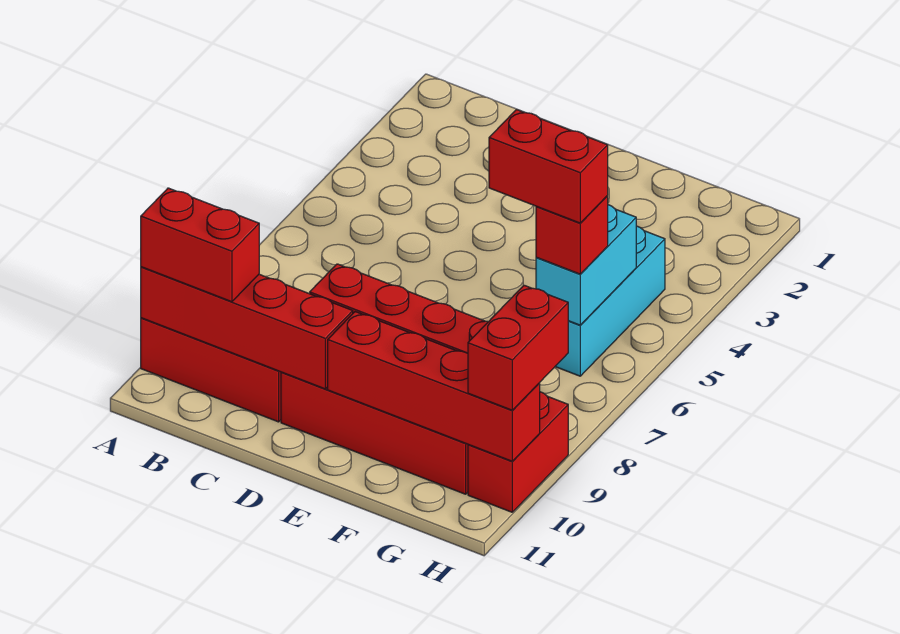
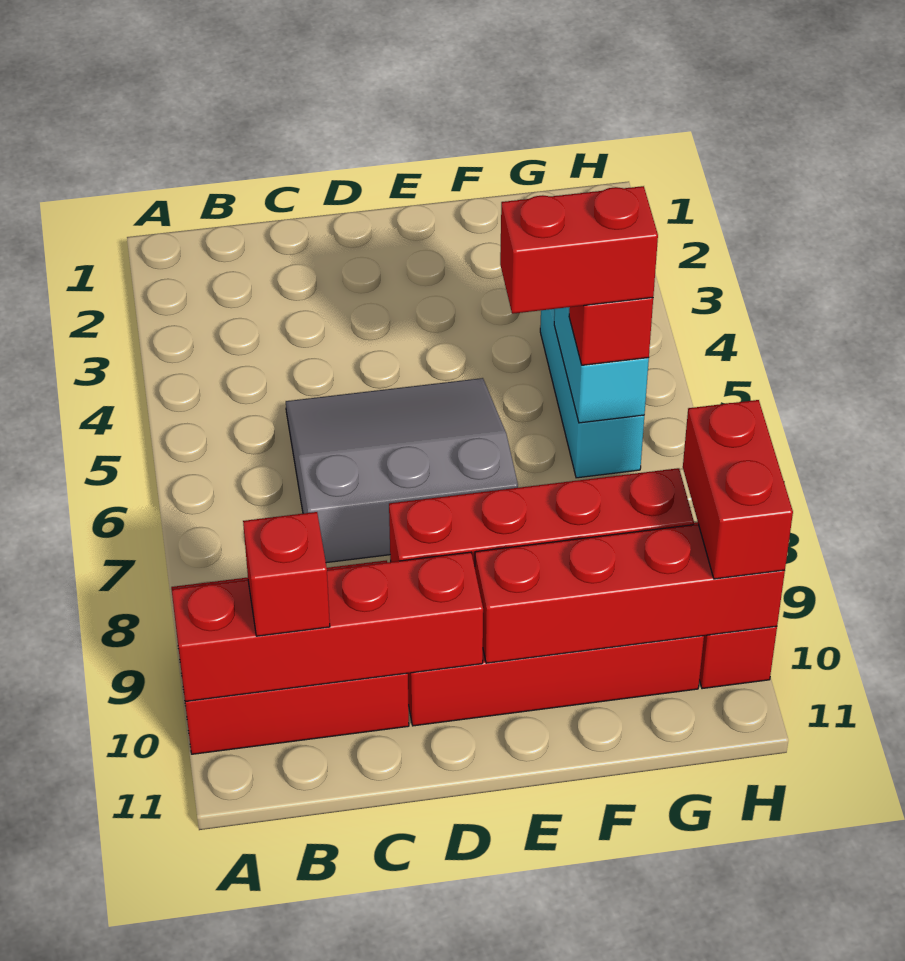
red brick A10:B10 level 3 -> red brick B10 level 3
none -> grey slope C5:E7 level 1 top 7

